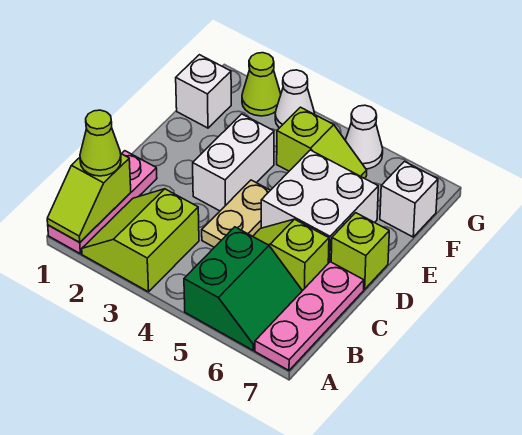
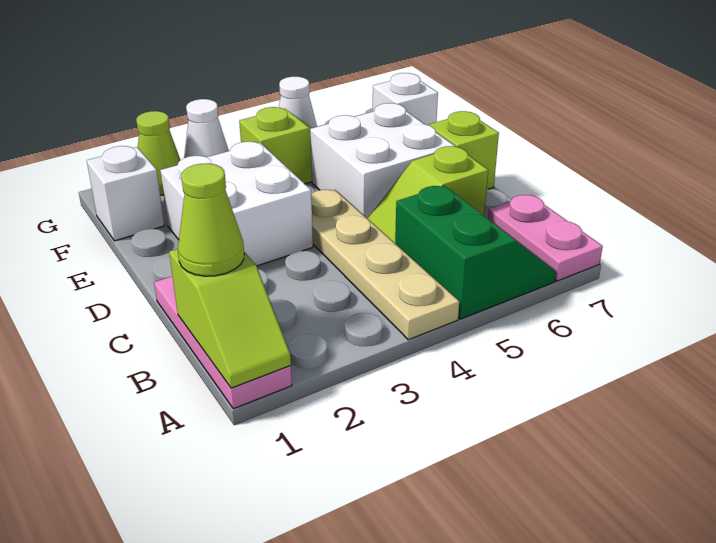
lime slope A2:B3 level 1 top 3 -> none
pink plate A7:C7 level 1 -> pink plate A7:B7 level 1
tan plate C4:D4 level 1 -> tan plate A4:D4 level 1
white brick D3:E3 level 1 -> white brick D2:E3 level 1

